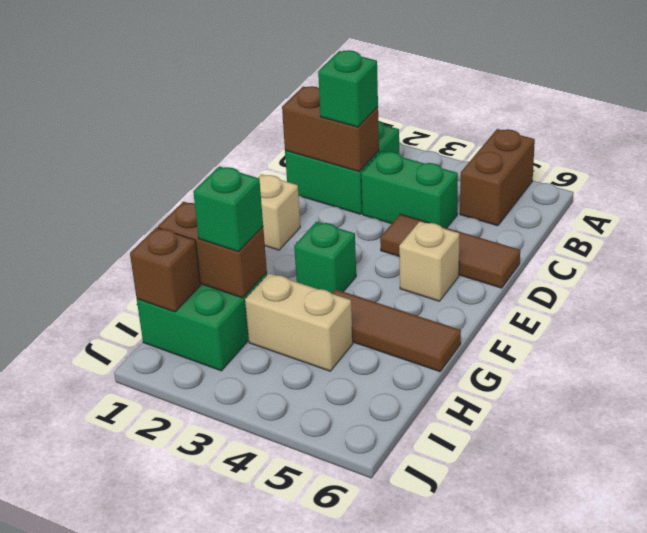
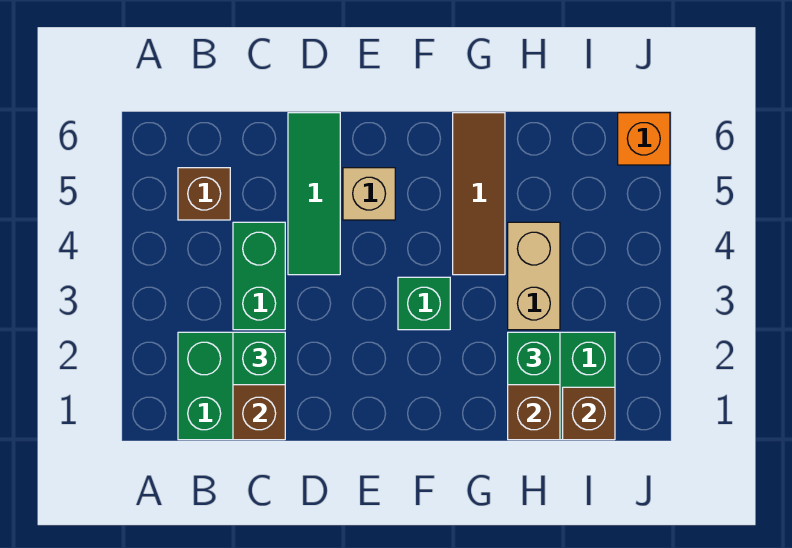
brown brick A5:B5 level 1 -> brown brick B5 level 1
brown tile D4:D6 level 1 -> green tile D4:D6 level 1
tan brick E1 level 1 -> none
none -> orange brick J6 level 1

